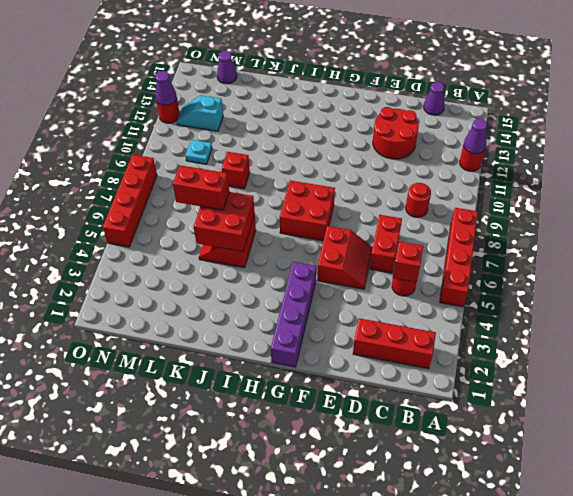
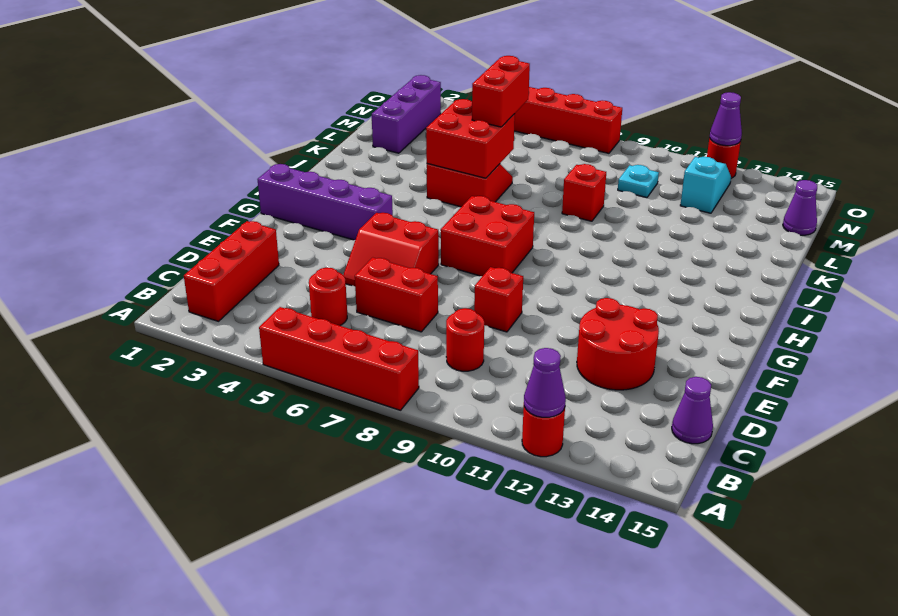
red brick C5 level 2 -> red brick E9 level 1
none -> purple brick L2:N2 level 1

